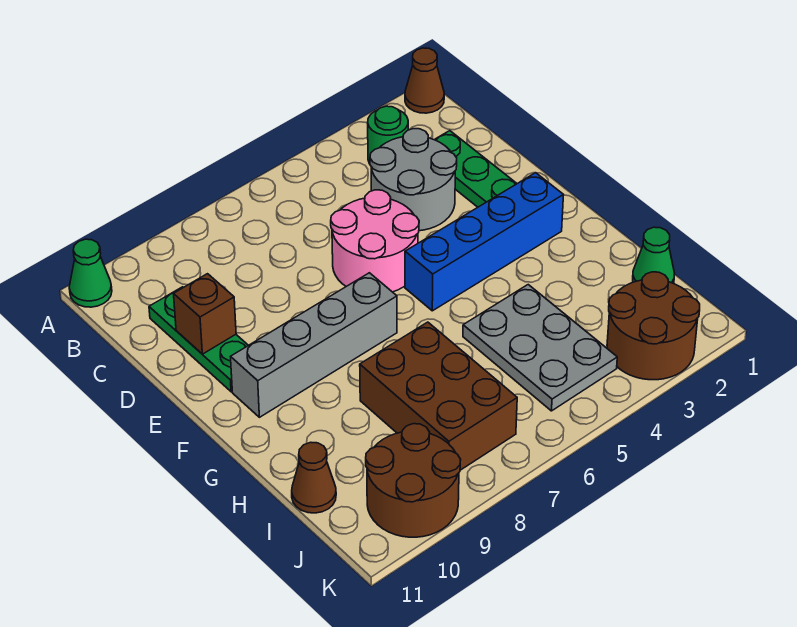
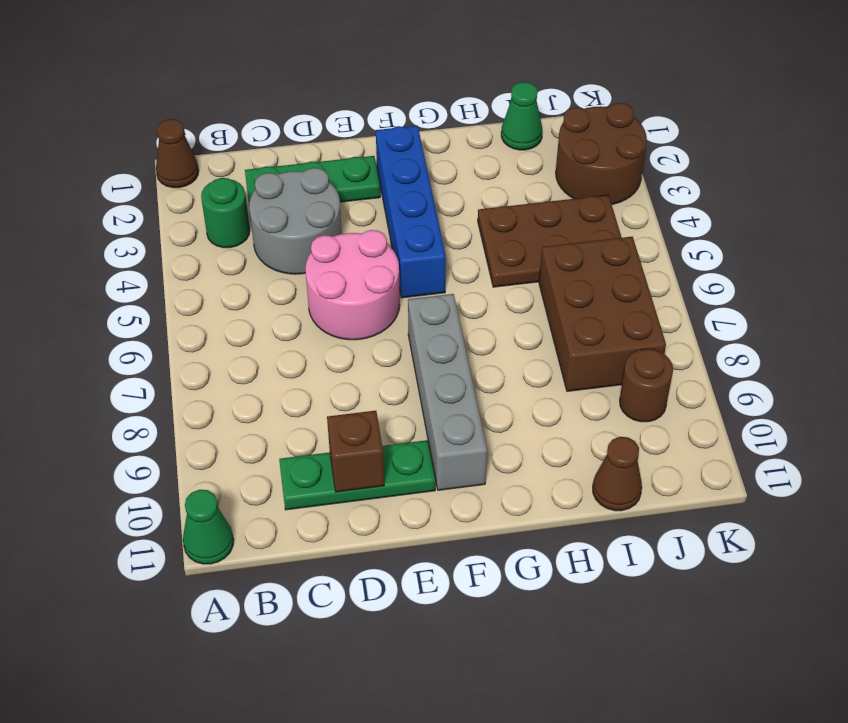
grey plate H4:J5 level 1 -> brown plate H4:J5 level 1
brown brick H7:J8 level 1 -> brown brick I6:J8 level 1
brown round brick J9:K10 level 1 -> brown round brick J9 level 1

